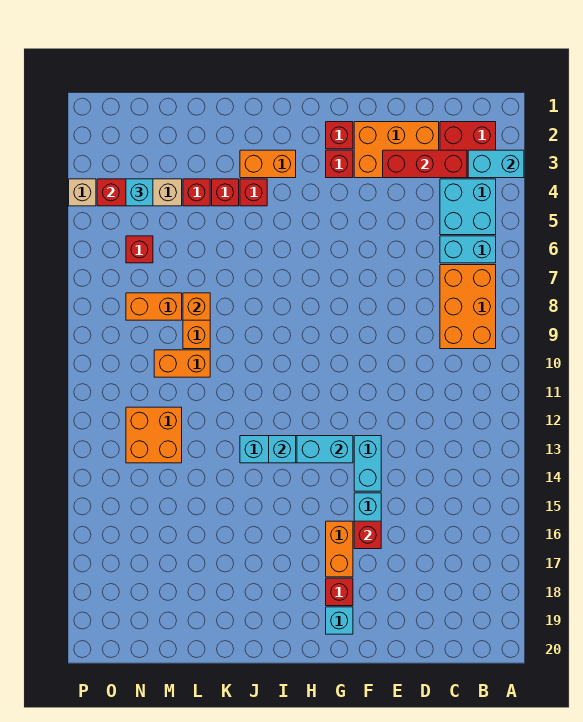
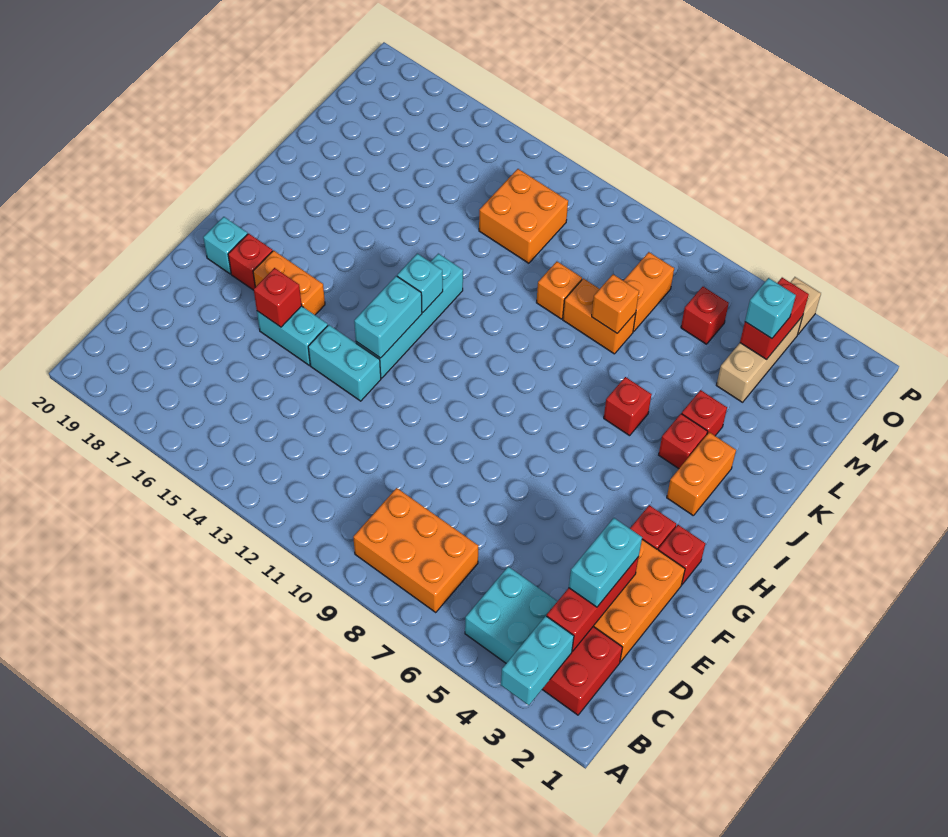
cyan brick B6:C6 level 1 -> cyan brick D3:E3 level 3
red brick L4 level 1 -> red brick J6 level 1
orange brick L10:M10 level 1 -> orange brick L10 level 1

